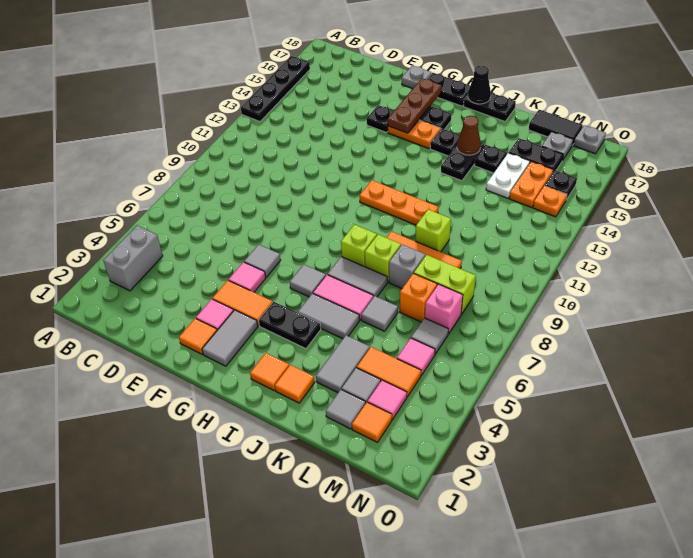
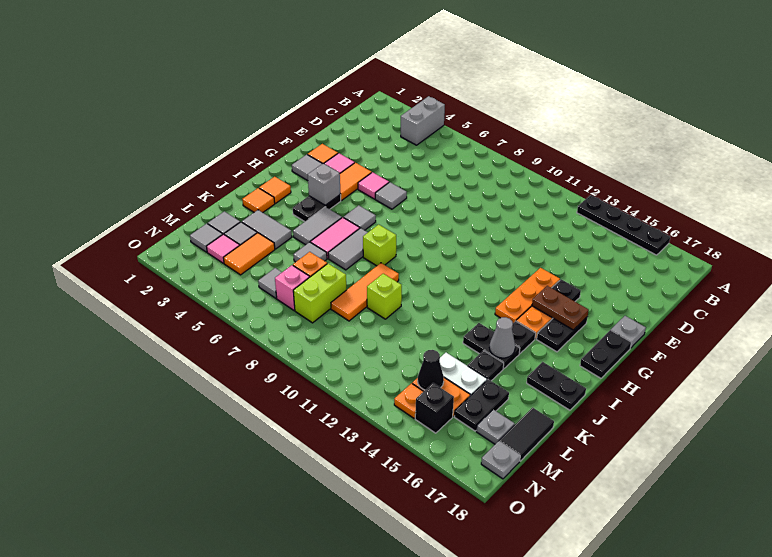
grey brick B3:B4 level 1 -> grey brick A4:B4 level 1
brown plate G15:G17 level 2 -> brown plate G15:G16 level 2
orange plate H11:J11 level 1 -> orange plate F14:H14 level 1
black plate I18:J18 level 1 -> black plate J17:J18 level 1
black cone I18 level 2 -> black cone M14 level 2
lime brick J8 level 1 -> none
brown cone J15 level 2 -> grey cone J15 level 2
grey brick K8 level 1 -> grey brick H4 level 2
orange tile M2 level 1 -> grey tile M2 level 1
pink tile M5 level 1 -> none
black plate N15 level 1 -> black brick N15 level 1

